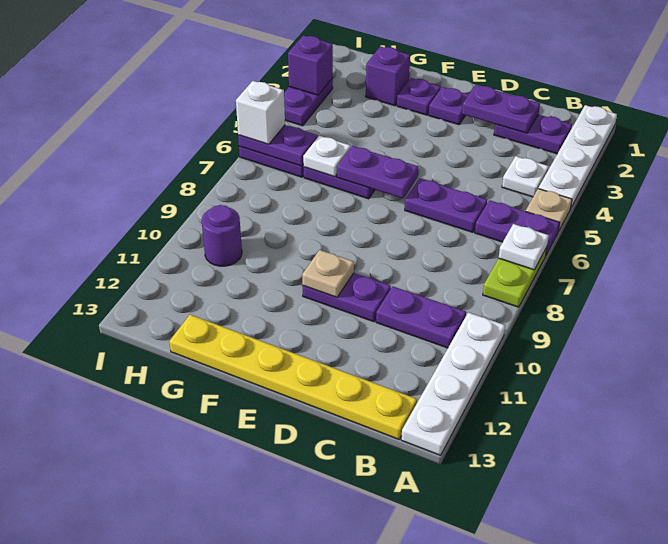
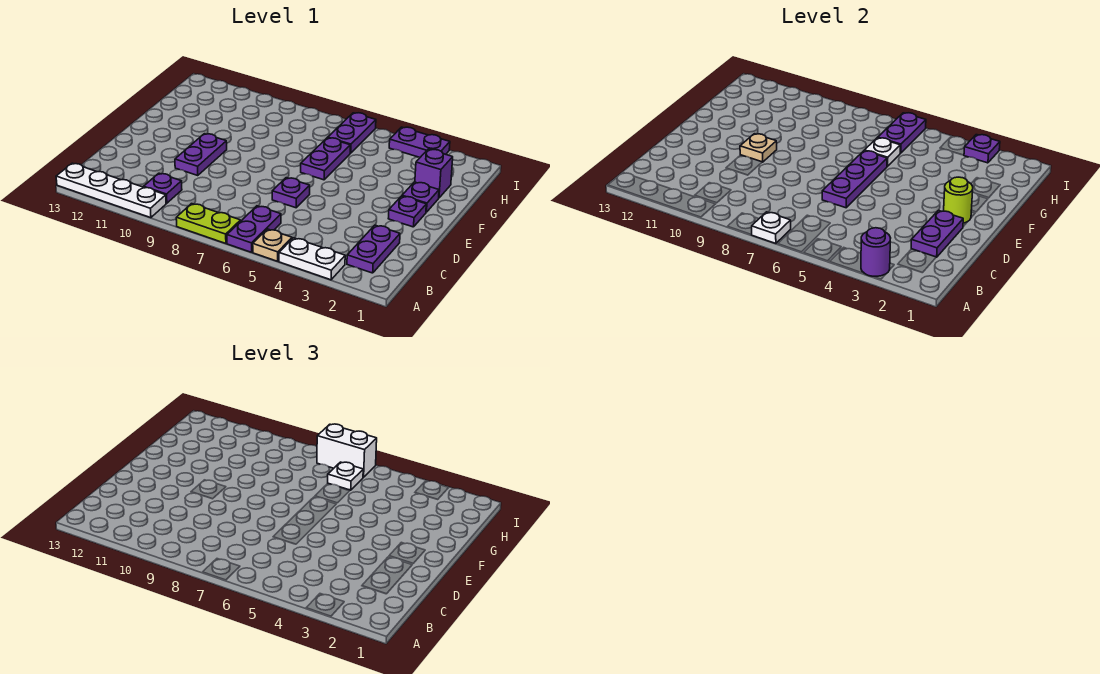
white plate A1:A4 level 1 -> white plate A3:A4 level 1
white plate B4 level 1 -> white plate H6 level 3
purple plate B10:C10 level 1 -> purple plate B10 level 1
yellow plate B13:G13 level 1 -> none
purple plate C6:D6 level 1 -> purple plate D6 level 1
none -> lime round brick E2 level 2
purple plate E6:F6 level 2 -> purple plate D6:F6 level 2
purple round brick H10 level 1 -> purple round brick A3 level 2
purple brick I3 level 2 -> purple plate I3 level 2
white brick I6 level 3 -> white brick I6:I7 level 3

